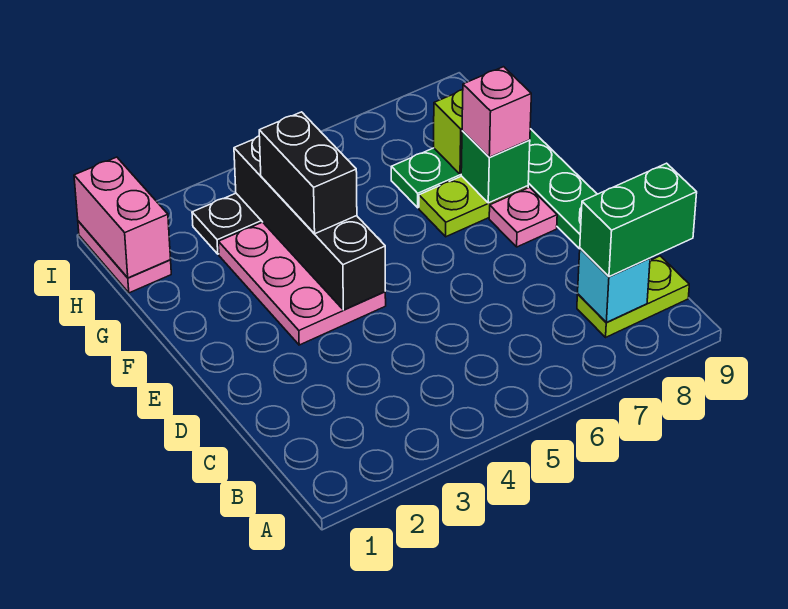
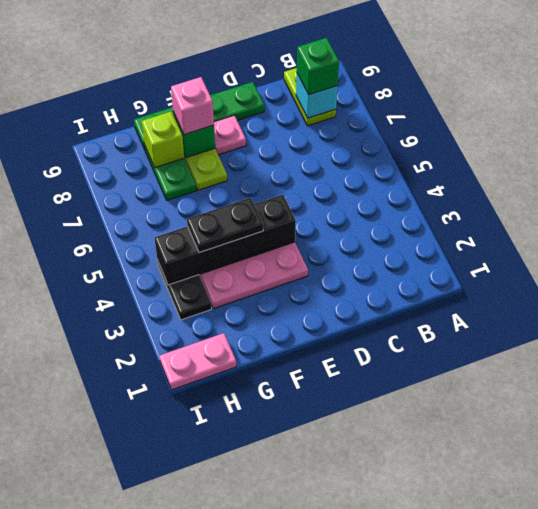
green brick B8:B9 level 3 -> green brick B8 level 3
black brick F4:G4 level 3 -> black plate F4:G4 level 3
pink brick H1:I1 level 2 -> none

